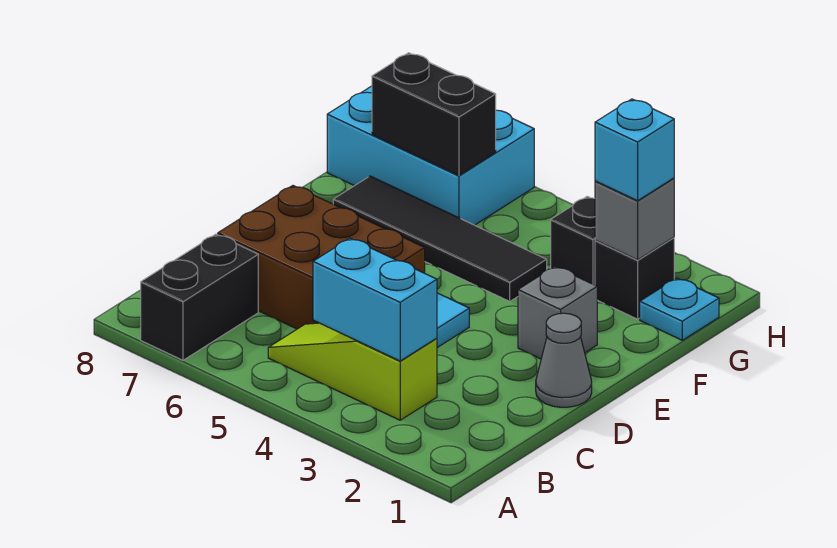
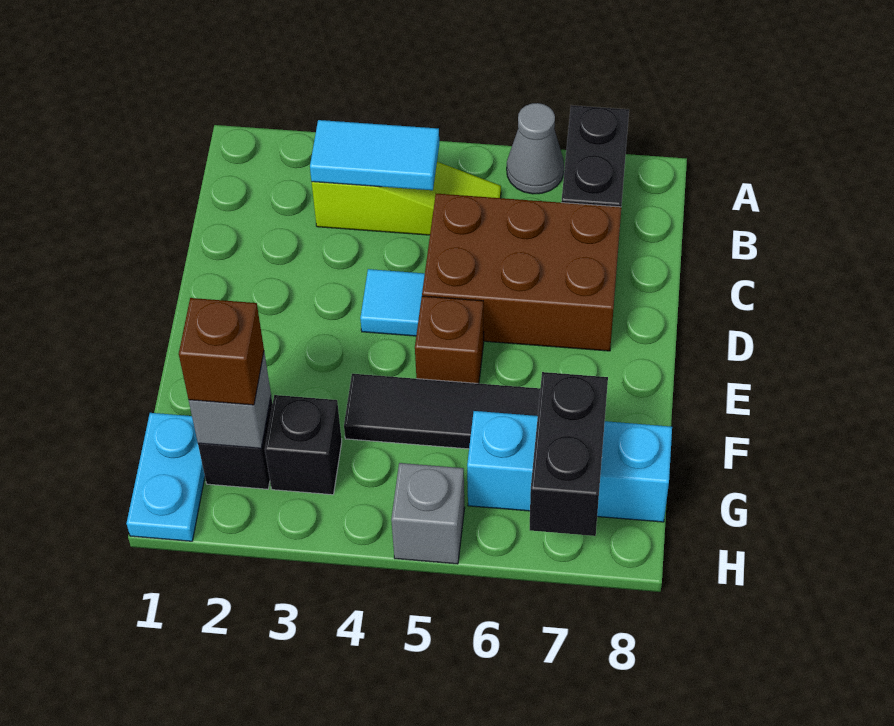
cyan brick B3:B4 level 2 -> cyan tile B3:B4 level 2
grey cone D1 level 1 -> grey cone A6 level 1
grey brick E2 level 1 -> grey brick H5 level 1
none -> brown brick E5 level 1
cyan plate G1 level 1 -> cyan plate G1:H1 level 1
cyan brick G2 level 3 -> brown brick G2 level 3
cyan brick G6:H8 level 1 -> cyan brick G6:G8 level 1
black brick G6:G7 level 2 -> black brick G7:H7 level 2

